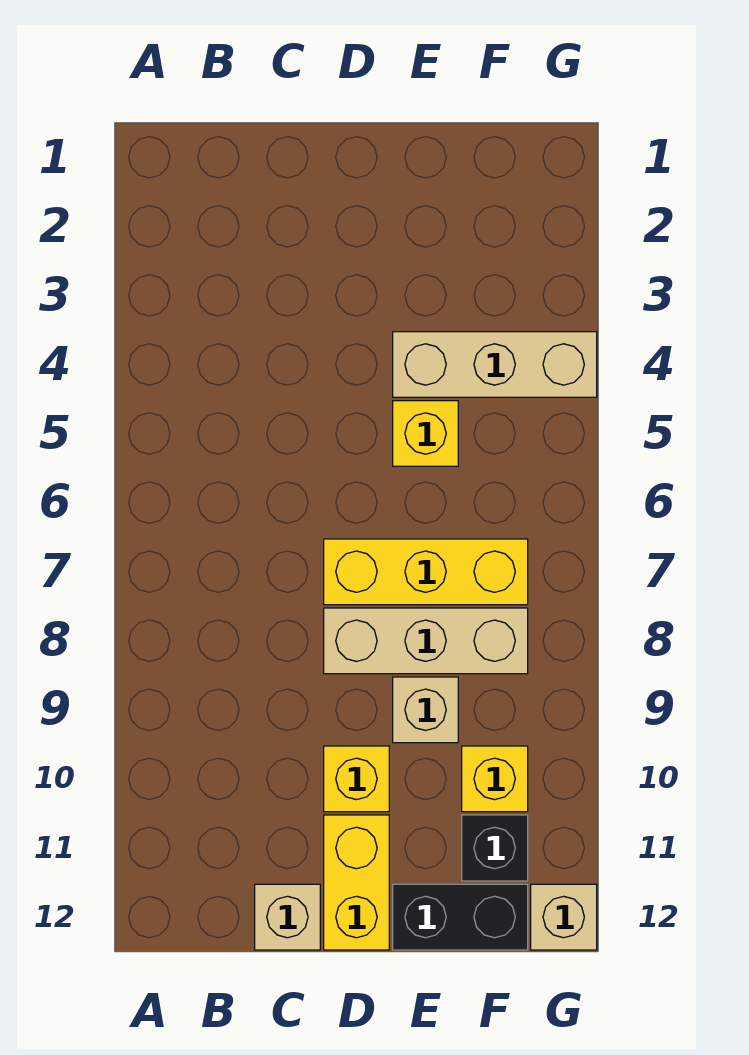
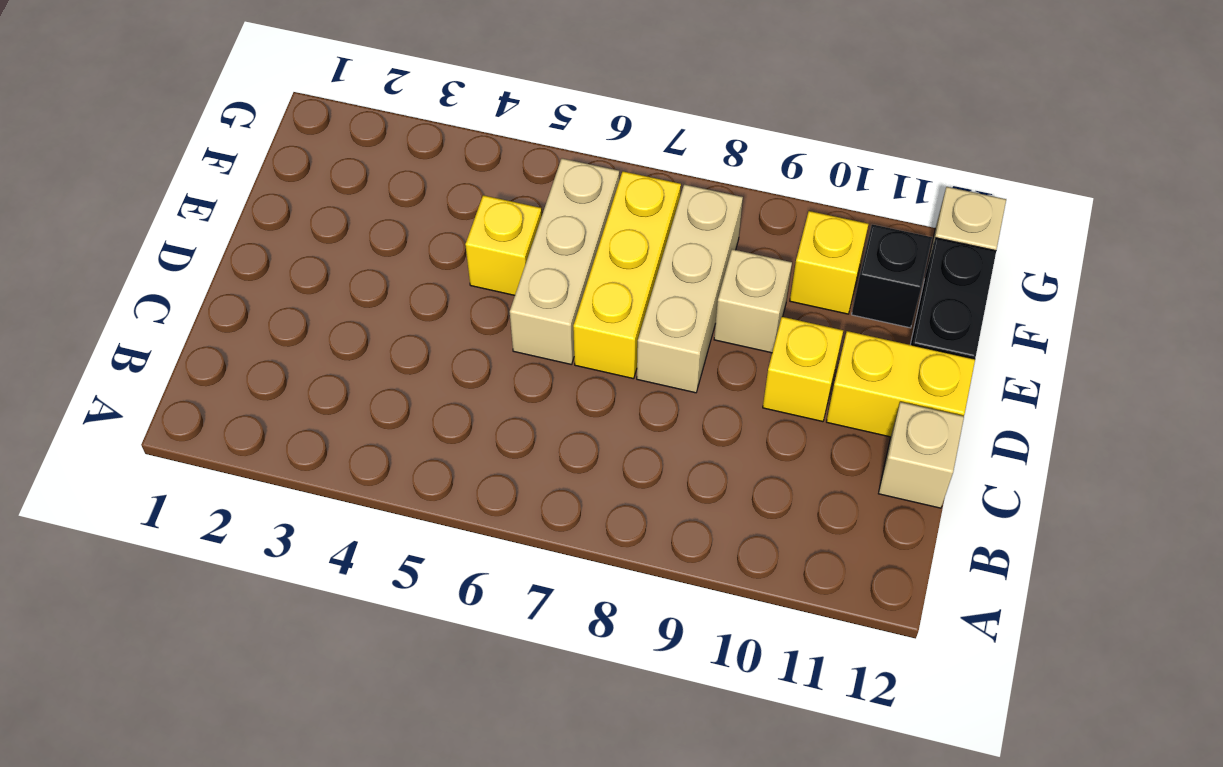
tan brick E4:G4 level 1 -> tan brick D6:F6 level 1

